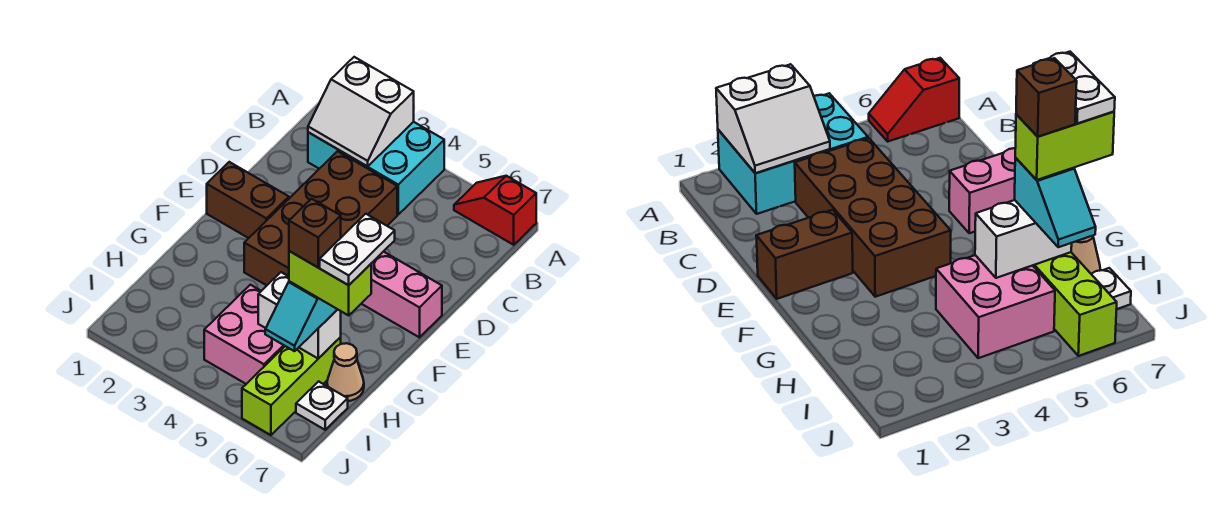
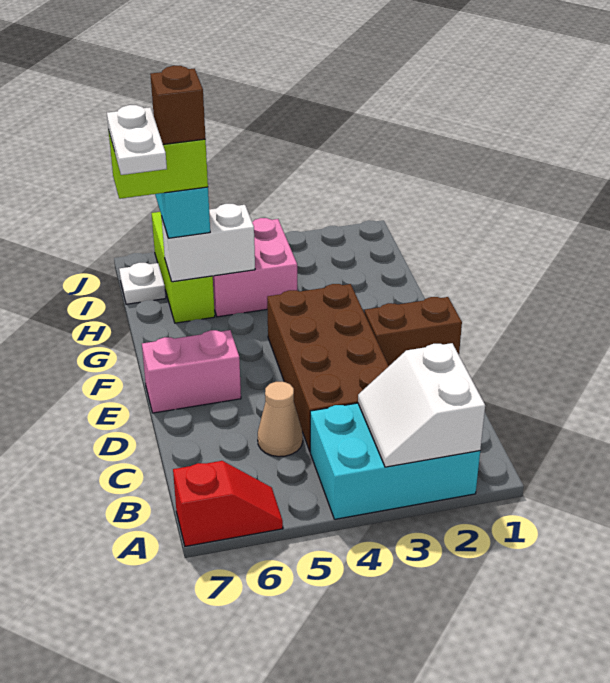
white slope A2:B3 level 2 top A -> white slope A2:B3 level 2 top 2
tan cone H7 level 1 -> tan cone C5 level 1

